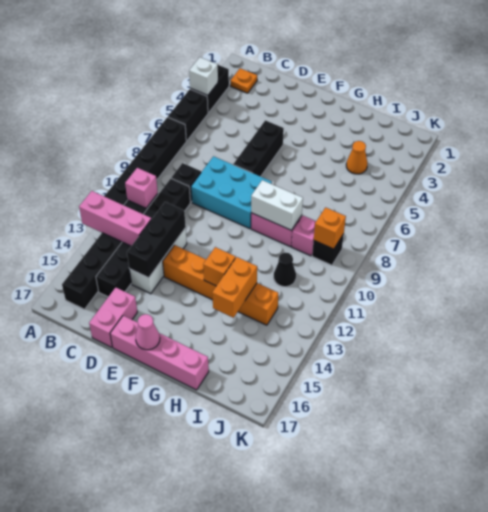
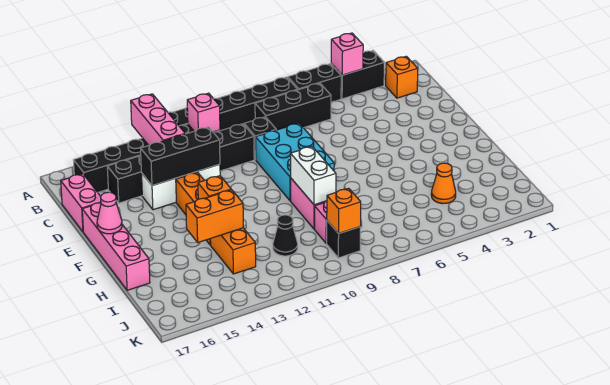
white brick A4 level 2 -> pink brick A4 level 2
orange plate B2 level 1 -> orange brick B2 level 1
pink brick D16:D17 level 1 -> pink brick C17:D17 level 1
black brick E5:E7 level 1 -> black brick B6:B8 level 1

